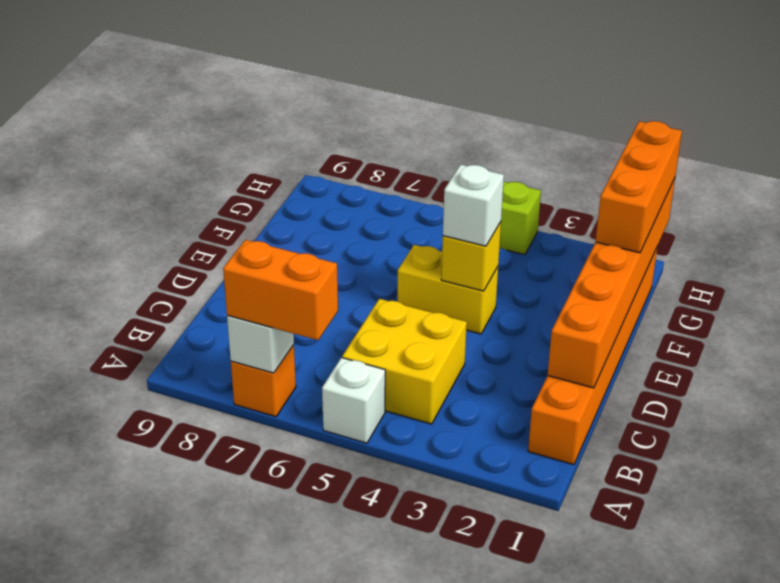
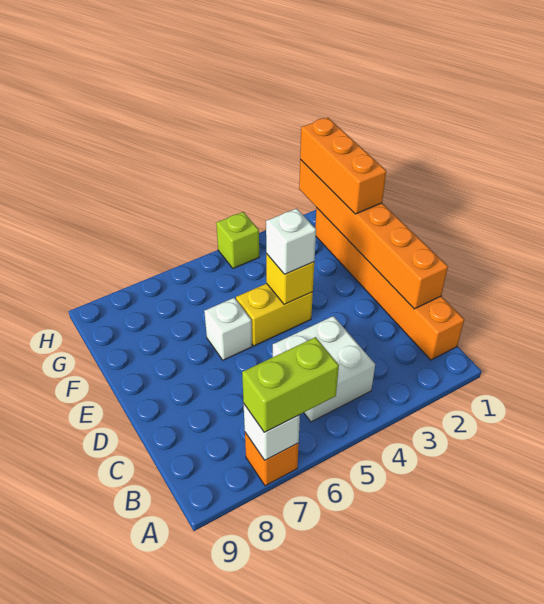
white brick A5 level 1 -> white brick E6 level 1
orange brick A6:A7 level 3 -> lime brick A6:A7 level 3
yellow brick B4:C5 level 1 -> white brick B4:C5 level 1

